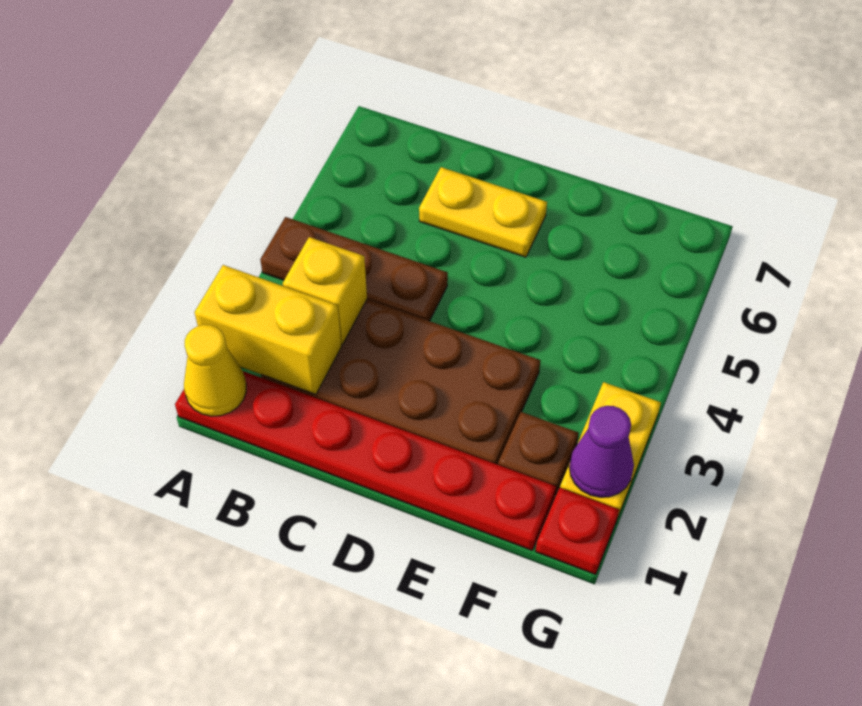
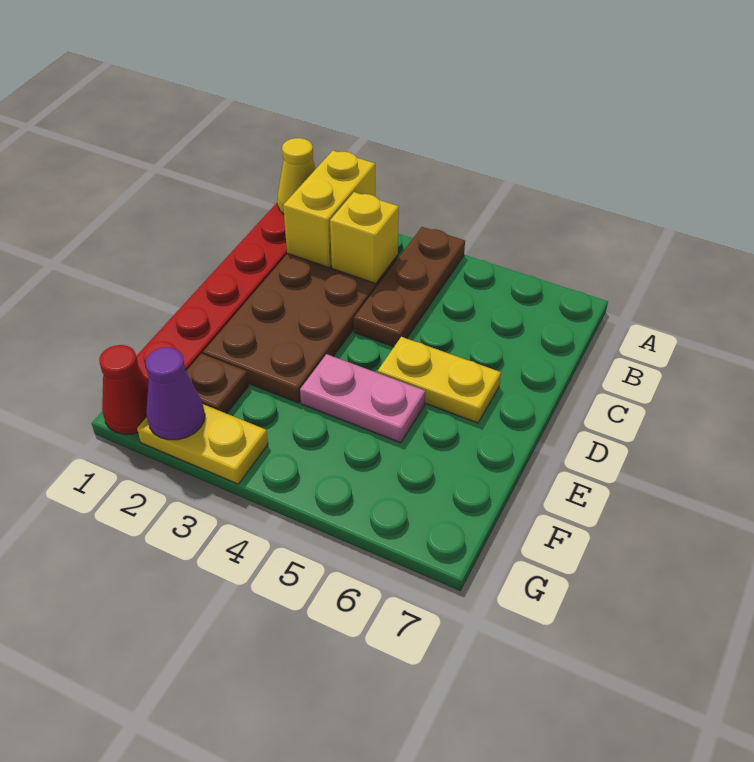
yellow plate C6:D6 level 1 -> yellow plate D5:D6 level 1
none -> pink plate E4:E5 level 1
red plate G1 level 1 -> red cone G1 level 1

